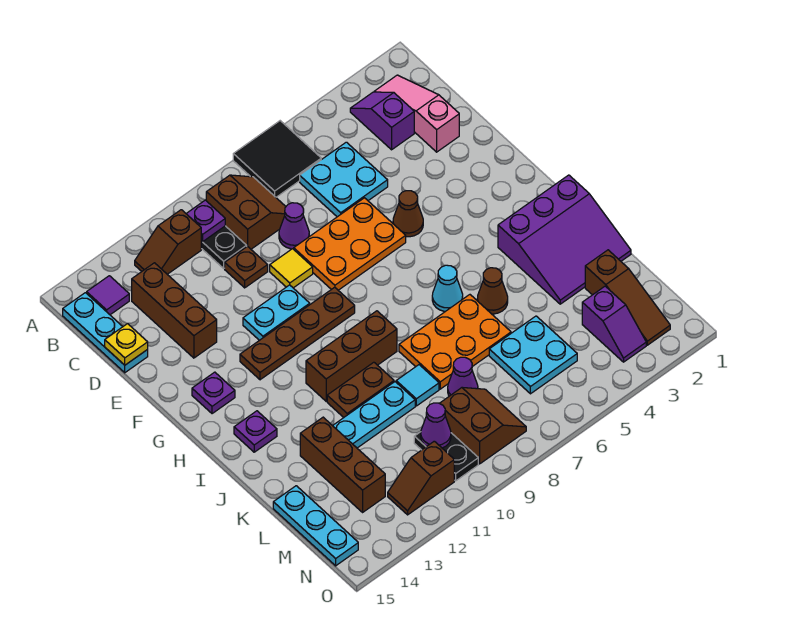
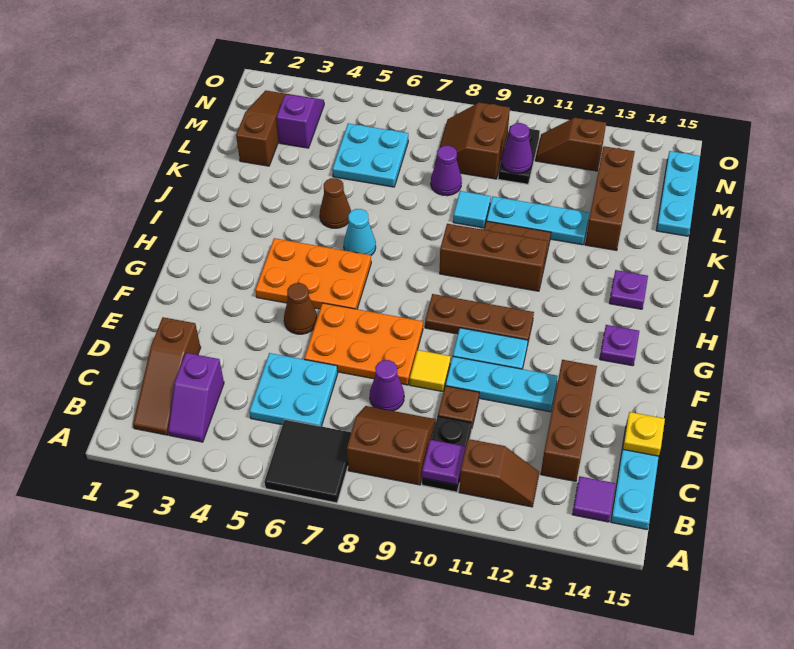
pink slope B2:D2 level 1 top D -> brown slope B2:D2 level 1 top D
brown slope B8:C9 level 1 top 9 -> brown slope B8:C9 level 1 top B
none -> cyan plate E10:E12 level 1
brown plate G9:G12 level 1 -> brown plate G9:G11 level 1
purple slope I1:K3 level 1 top I -> none
orange plate J6:K8 level 1 -> orange plate G4:H6 level 1
brown slope N11:N12 level 1 top 11 -> brown slope N11:N12 level 1 top 12

